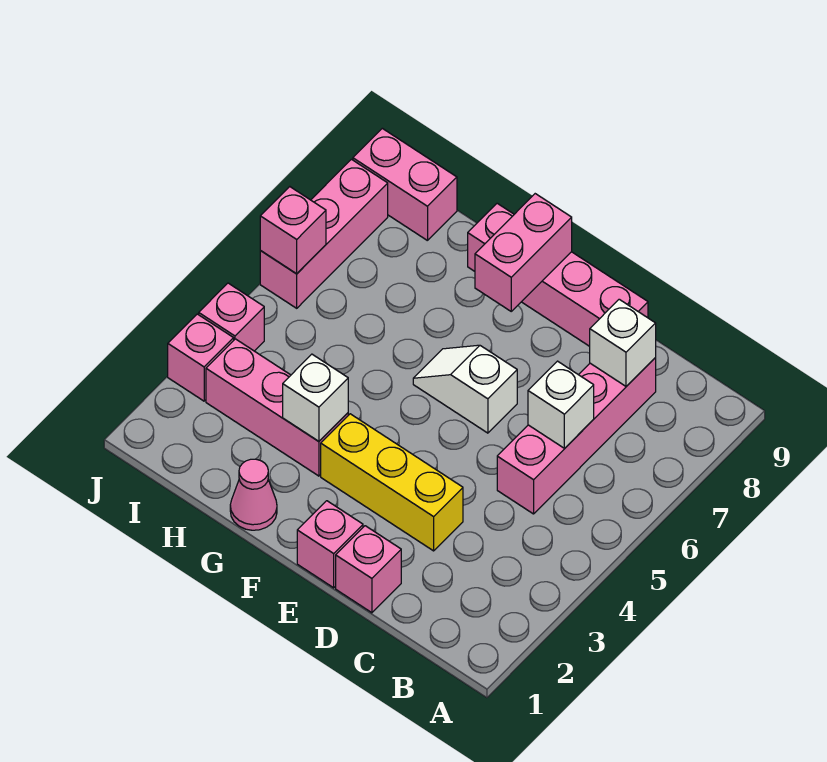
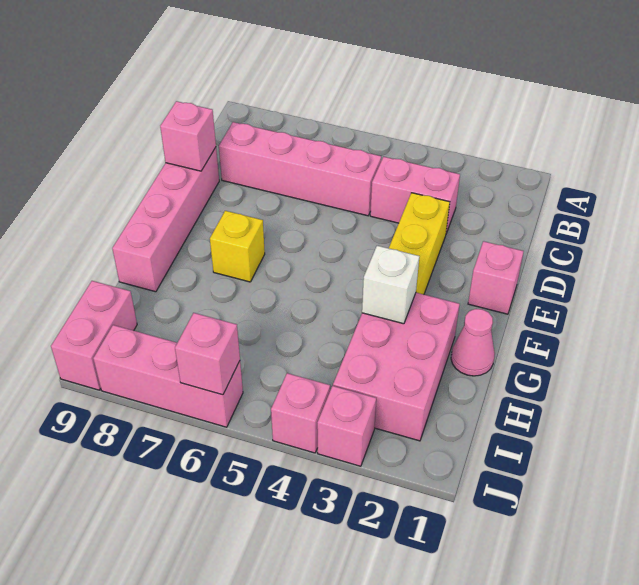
white brick C6 level 2 -> none
white brick C8 level 2 -> none
pink brick D1 level 1 -> pink brick D9 level 2
white slope E6:F6 level 1 top E -> none
none -> yellow brick F7 level 1
pink brick F8:F9 level 2 -> pink brick C3:C4 level 1
pink brick G3:I3 level 1 -> pink brick G2:I3 level 1

